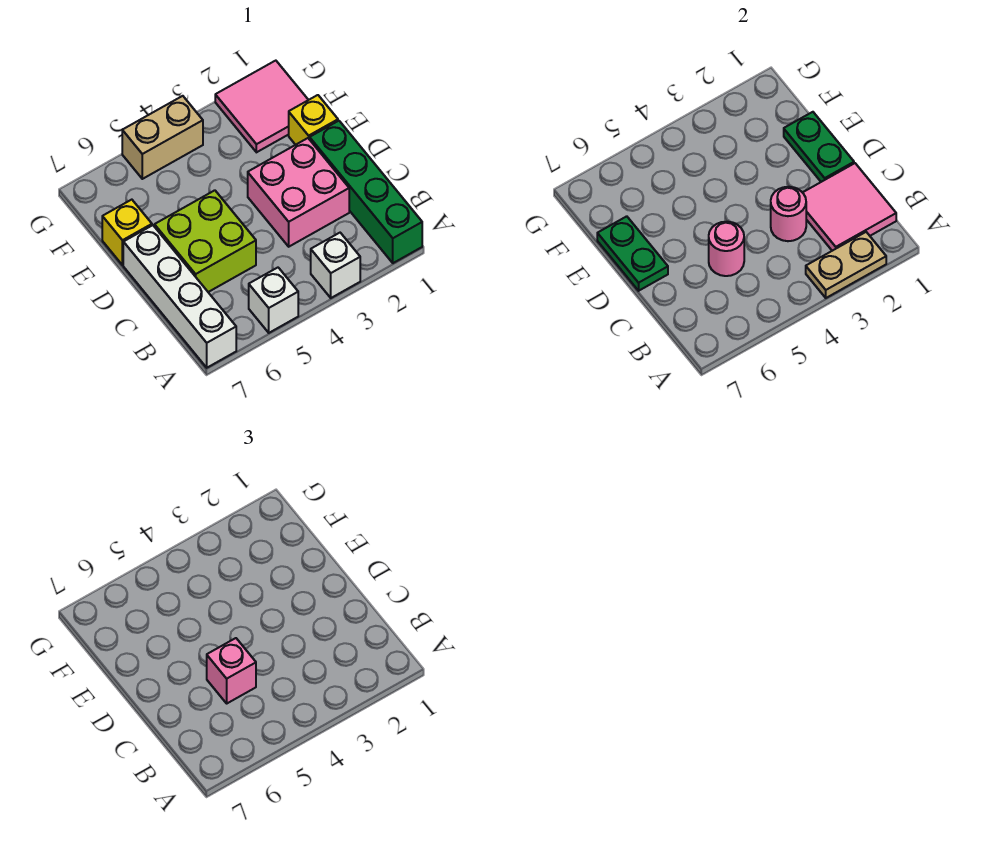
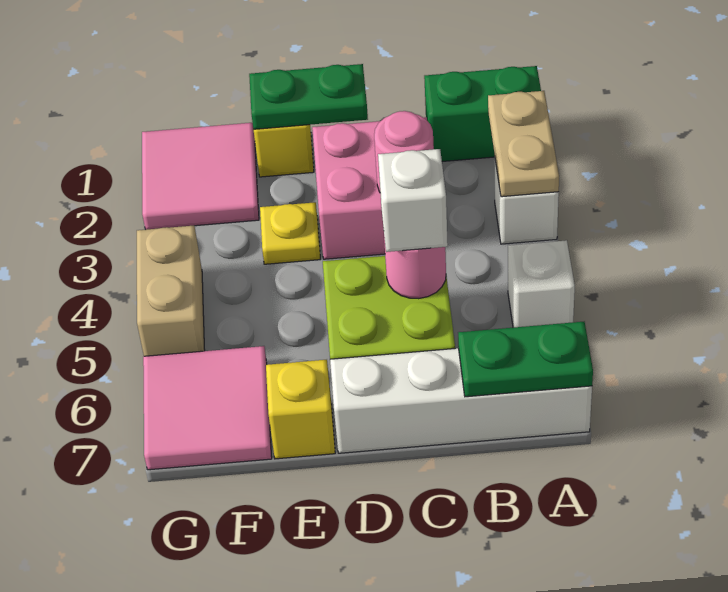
green brick A1:D1 level 1 -> green brick A1:B1 level 1
pink tile B1:C2 level 2 -> pink tile F6:G7 level 1
pink brick C5 level 3 -> white brick C5 level 3
green plate D7:E7 level 2 -> green plate A7:B7 level 2
none -> yellow plate E3 level 1

